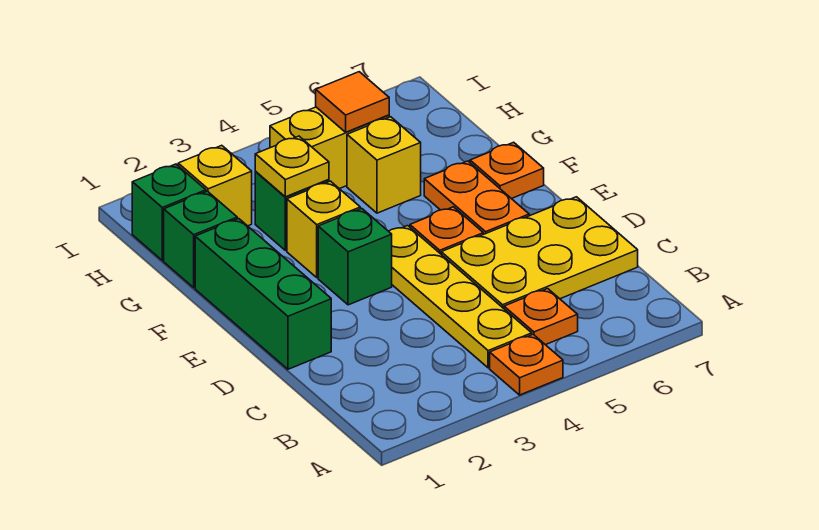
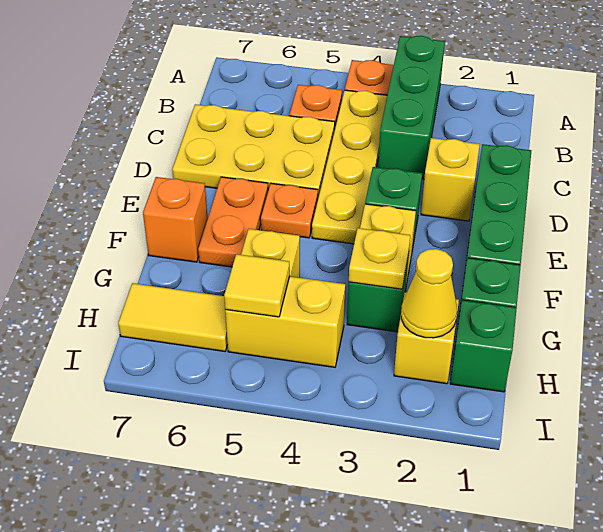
none -> green brick A3:C3 level 1
none -> yellow brick D2 level 1
orange plate F7 level 1 -> orange brick F7 level 1
none -> yellow cone H2 level 2
orange tile H5 level 2 -> yellow tile H5 level 2
none -> yellow tile H6:H7 level 1

